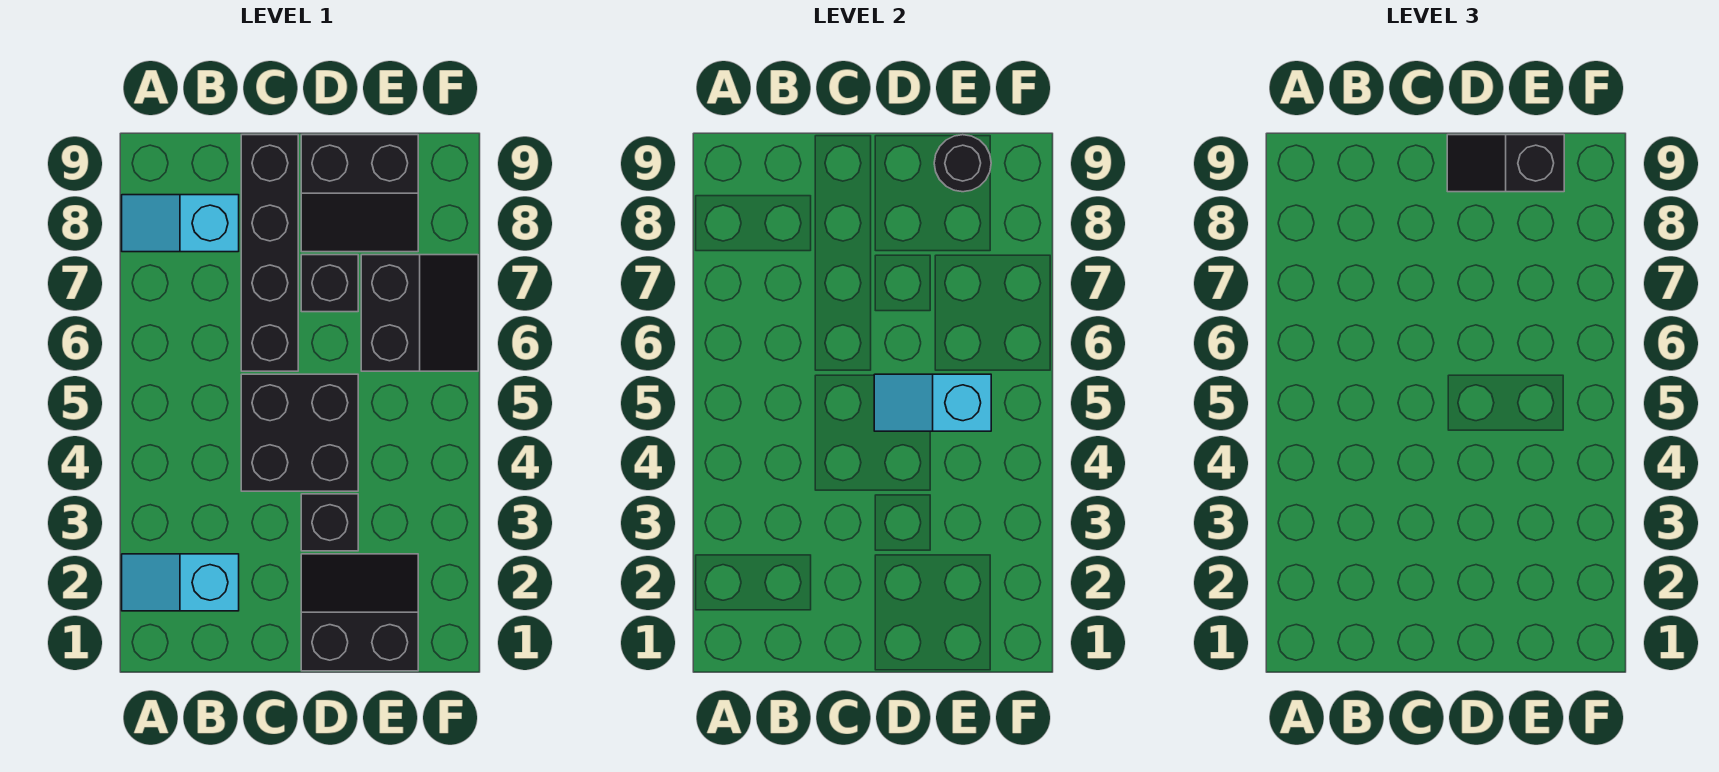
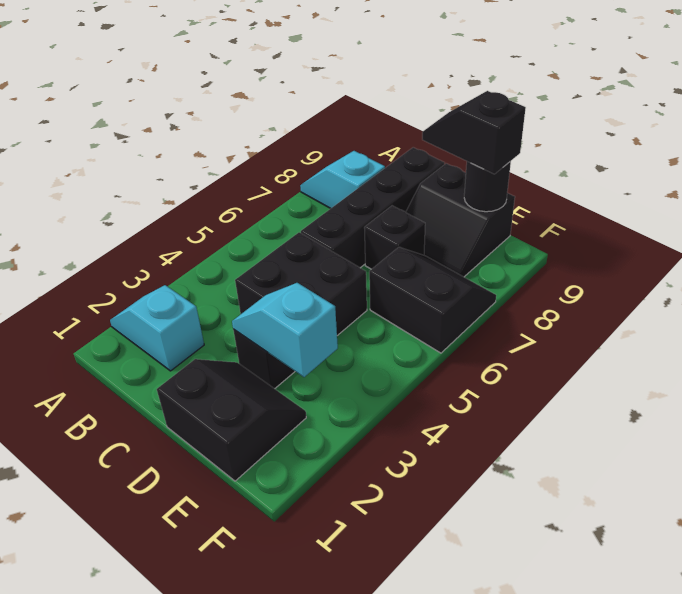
cyan slope D5:E5 level 2 top E -> cyan slope D3:E3 level 2 top E
black slope E6:F7 level 1 top E -> black slope E6:F7 level 1 top 6

